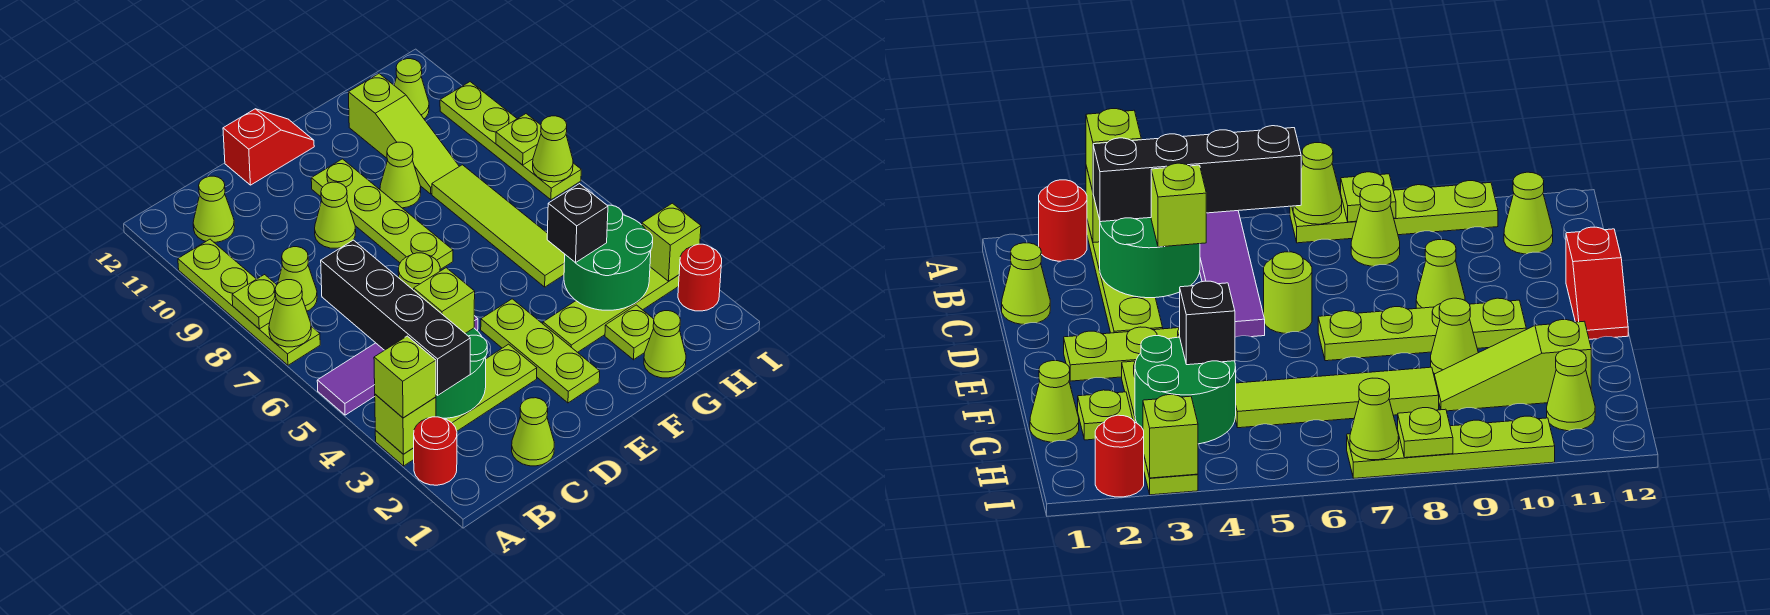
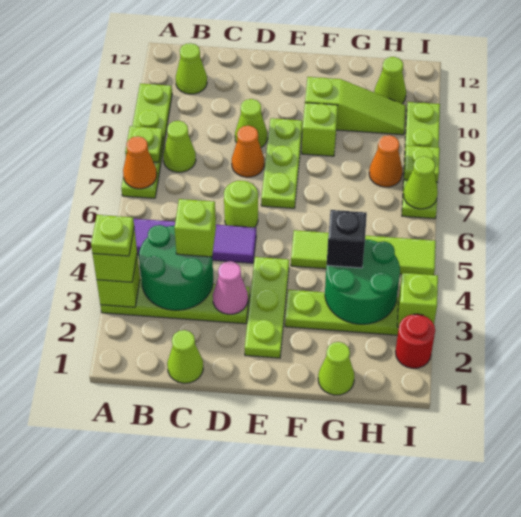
red round brick A2 level 1 -> none
lime cone A7 level 2 -> orange cone A7 level 2
black brick B3:B6 level 3 -> none
none -> pink cone D3 level 2
none -> orange cone D8 level 1
red slope D12:E12 level 1 top D -> none
lime plate E7:E10 level 1 -> lime plate E7:E9 level 1
lime cone F9 level 1 -> lime brick F9 level 1
lime plate G2 level 1 -> lime plate A3 level 4
lime tile G5:G8 level 1 -> lime tile F5:I5 level 1
lime slope G9:G11 level 1 top 11 -> lime slope F10:H10 level 1 top F
none -> orange cone H8 level 1

